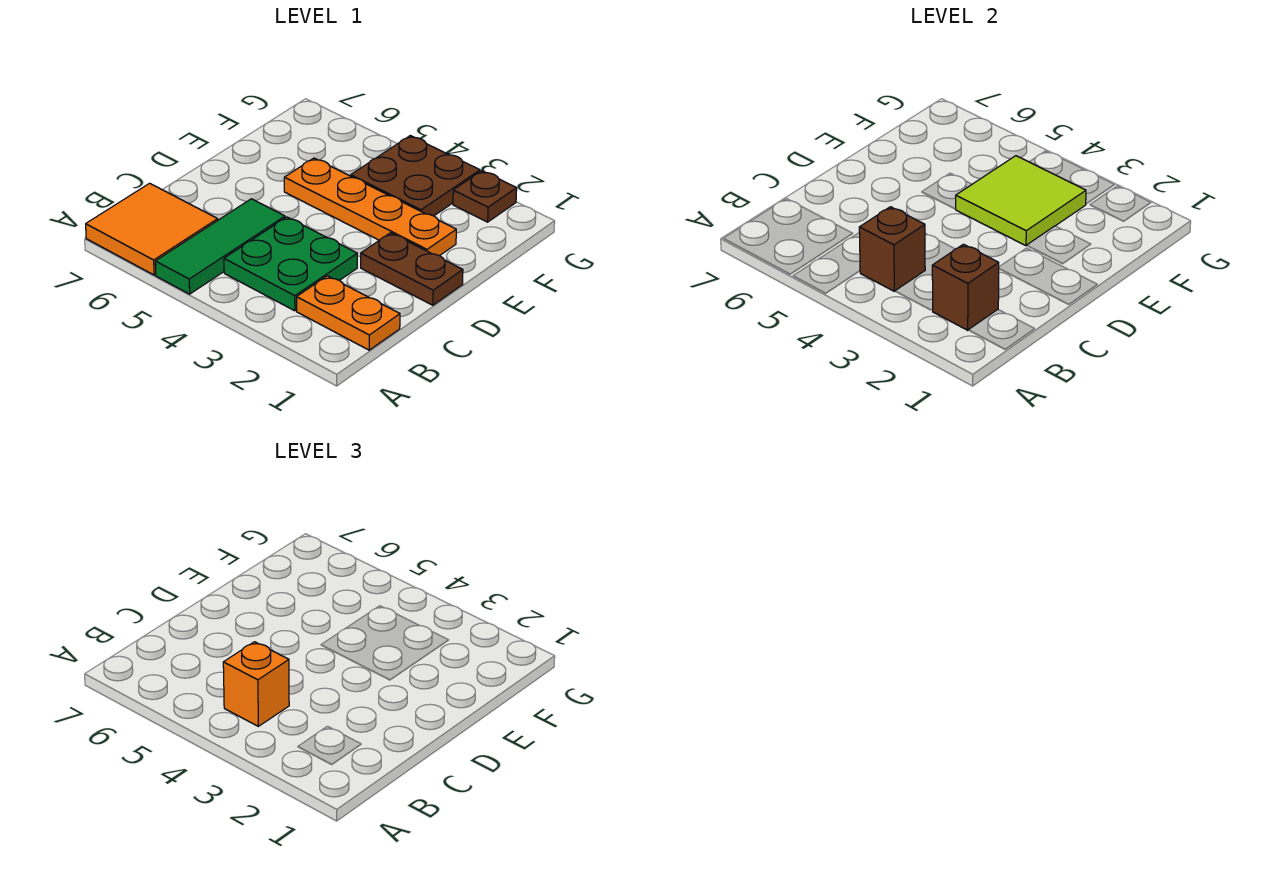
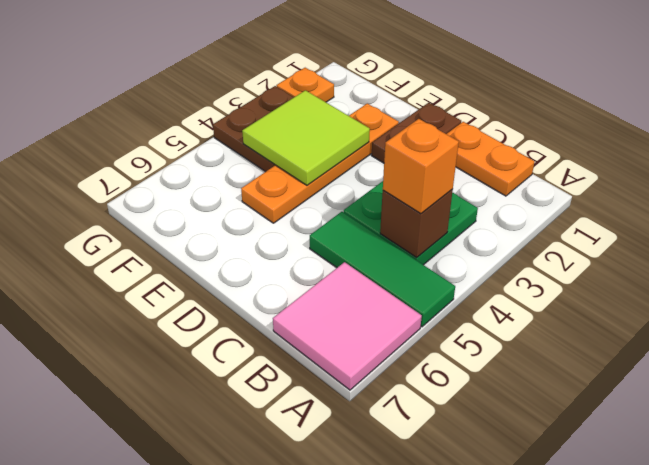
orange tile A6:B7 level 1 -> pink tile A6:B7 level 1
orange plate B1:B2 level 1 -> orange plate B1:C1 level 1
brown brick B2 level 2 -> none
brown plate G2 level 1 -> orange plate G2 level 1

